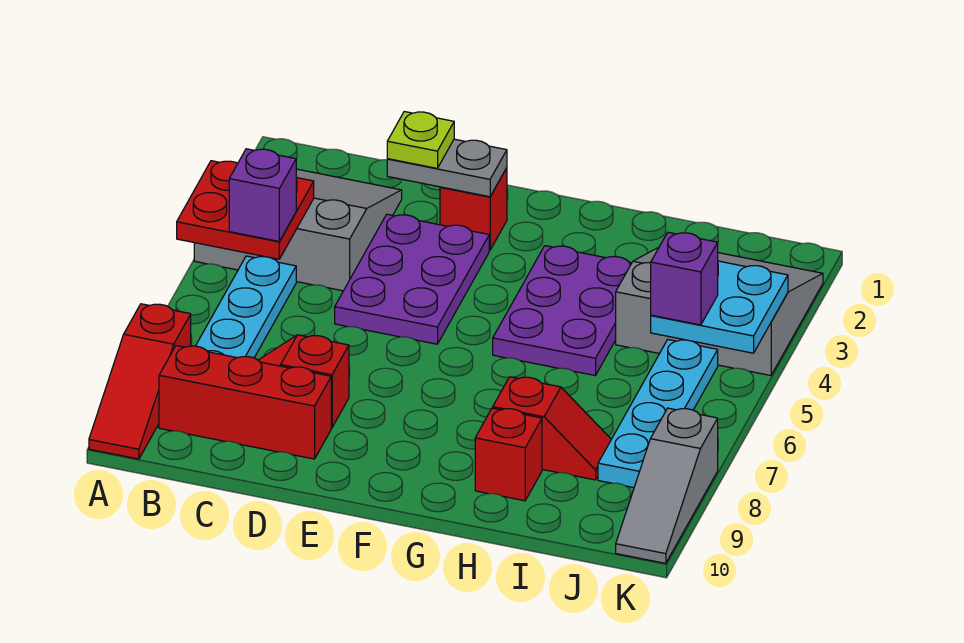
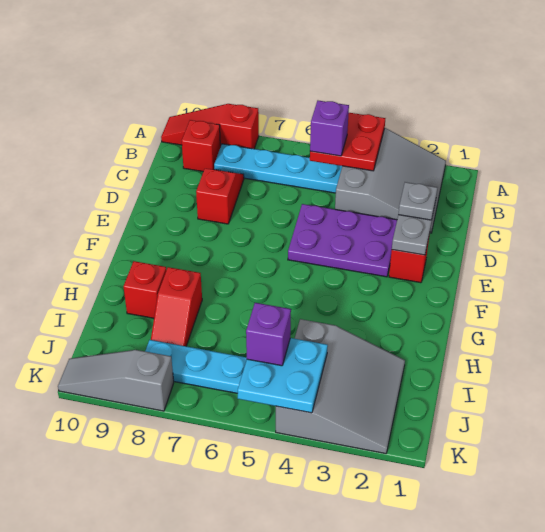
red brick B9:D9 level 1 -> red brick B9 level 1
lime plate D2 level 3 -> grey plate D2 level 3
purple plate G3:H5 level 1 -> none

